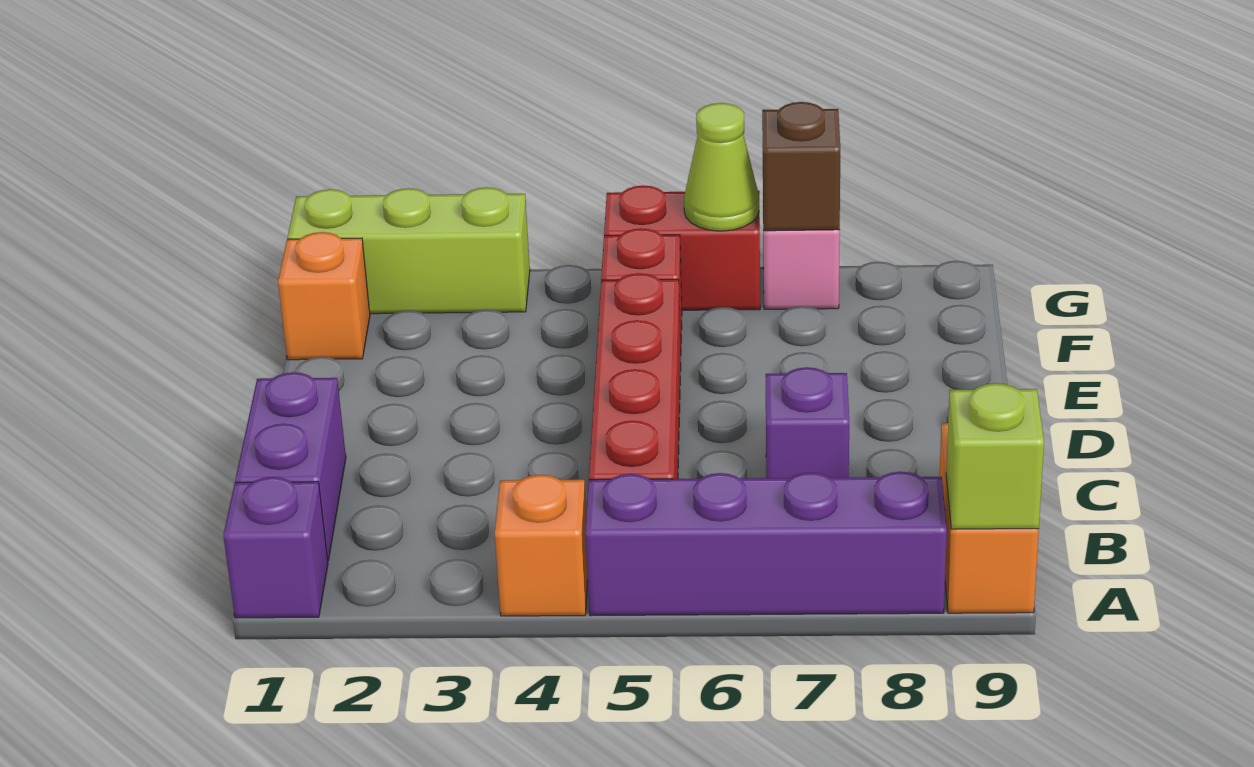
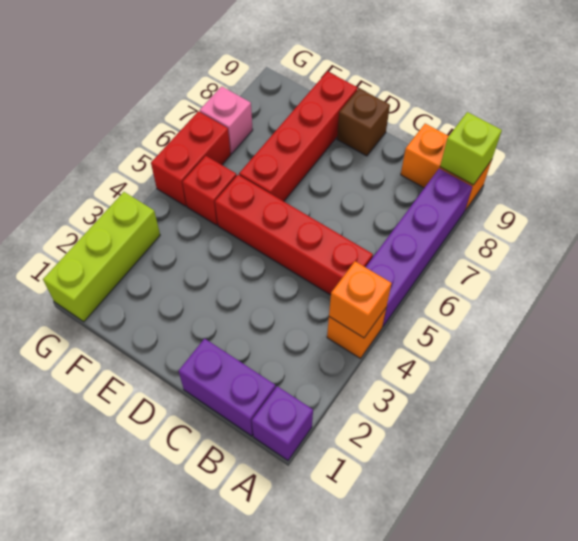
purple brick C7 level 1 -> none
none -> red brick E6:E9 level 1
orange brick F1 level 1 -> orange brick A4 level 2
lime cone G6 level 2 -> none
brown brick G7 level 2 -> brown brick D9 level 1

